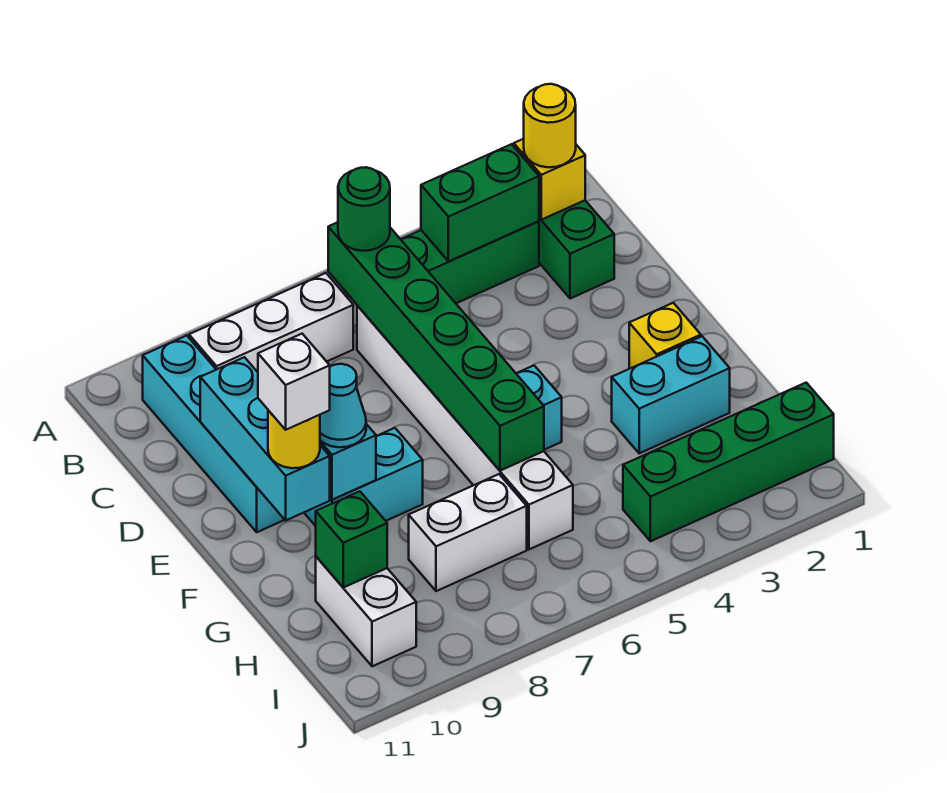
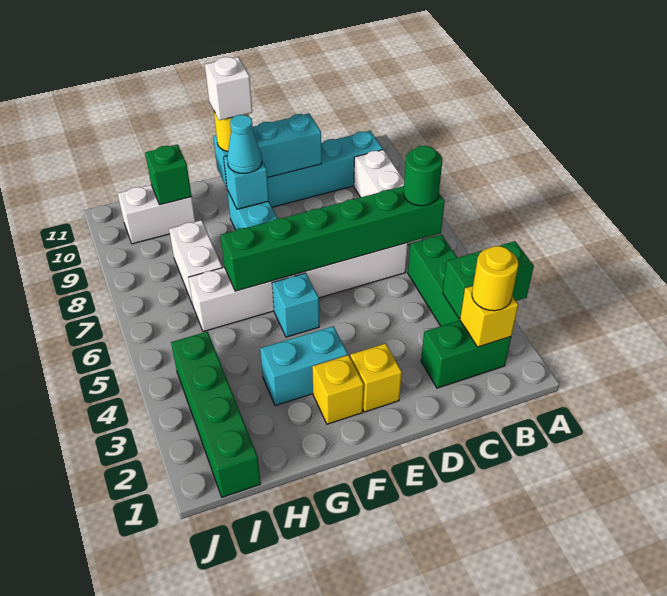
green brick B3:B4 level 2 -> green brick A3:B3 level 2
none -> yellow brick E2 level 1
cyan brick G2:G3 level 1 -> cyan brick F3:G3 level 1

